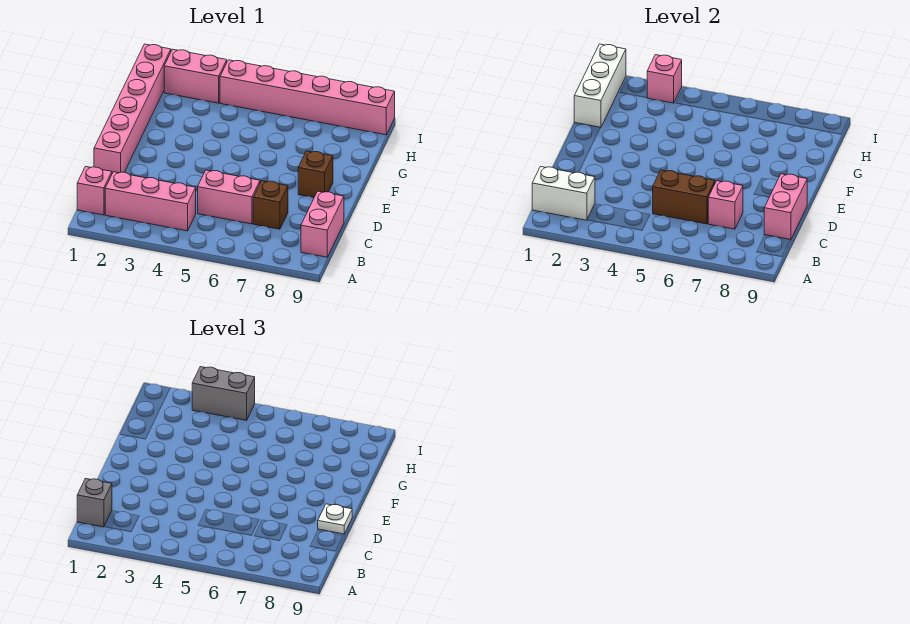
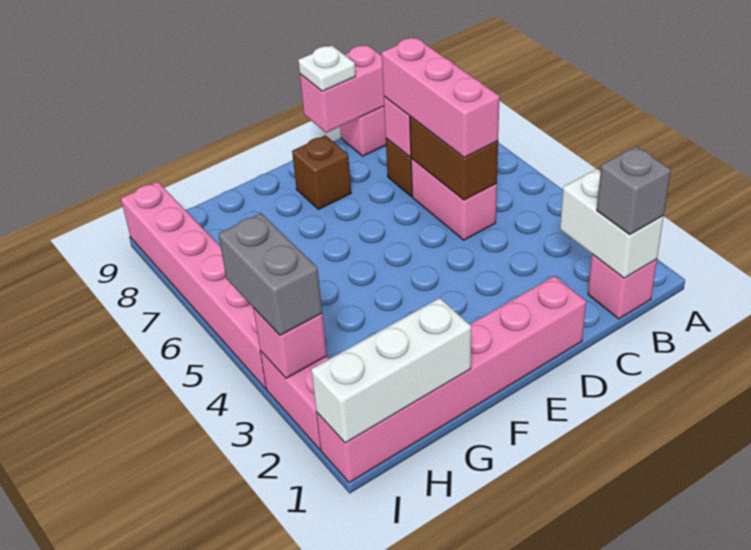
pink brick B2:B4 level 1 -> pink brick C5:C7 level 3

